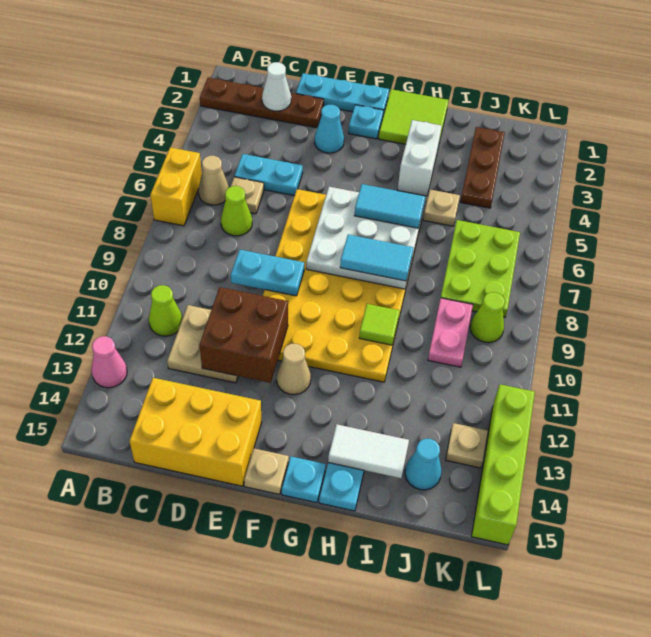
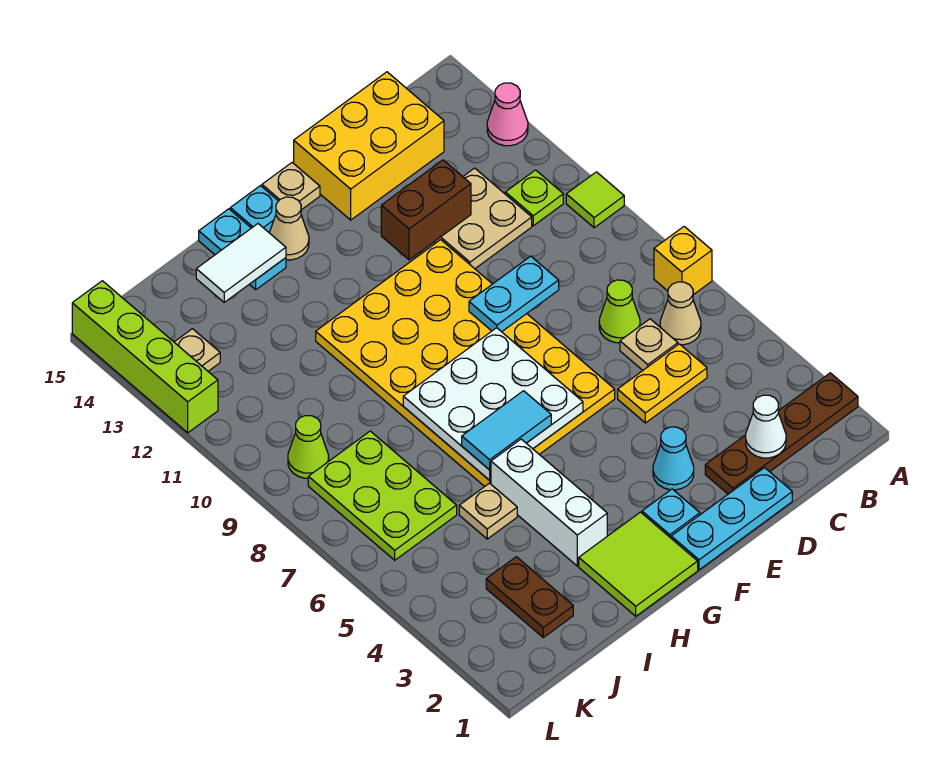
yellow brick A6:A7 level 1 -> yellow brick A7 level 1
lime cone B11 level 1 -> lime plate B11 level 1
cyan plate C5:D5 level 1 -> yellow plate C5:D5 level 1
brown brick D11:E12 level 2 -> brown brick D12:E12 level 2
tan cone F12 level 1 -> tan cone G14 level 1
cyan tile G8:H8 level 3 -> none
white brick H3:H4 level 1 -> white brick H3:H5 level 1
lime tile H10 level 2 -> lime tile A10 level 1
brown plate J2:J4 level 1 -> brown plate J2:J3 level 1
pink plate J9:J10 level 1 -> none
cyan cone J14 level 1 -> none

